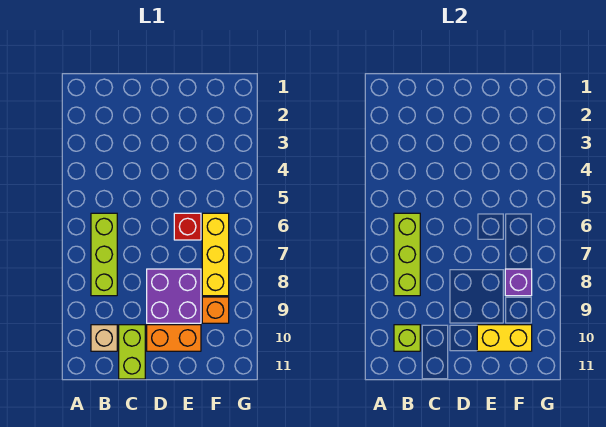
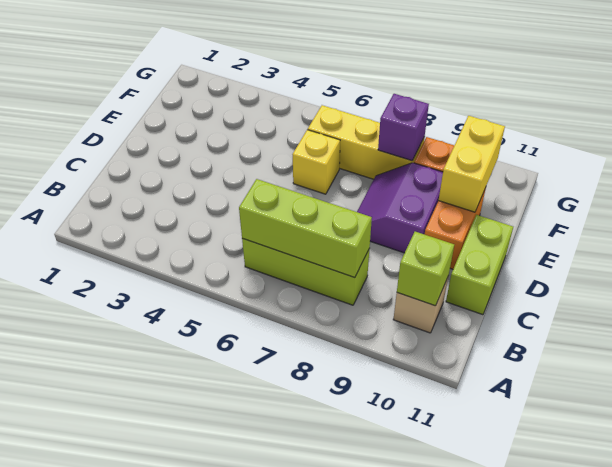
lime brick C10:C11 level 1 -> lime brick C11:D11 level 1
purple brick D8:E9 level 1 -> purple slope D8:E9 level 1 top 9
red brick E6 level 1 -> yellow brick E6 level 1

